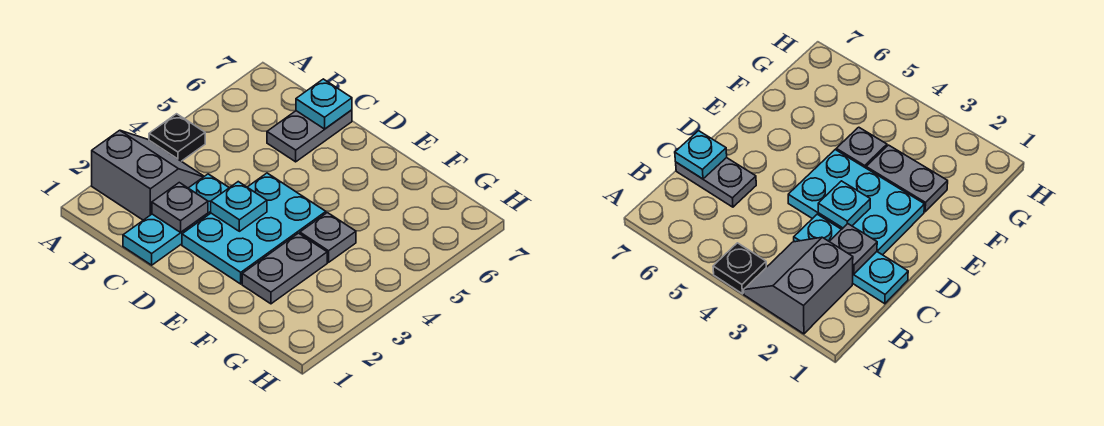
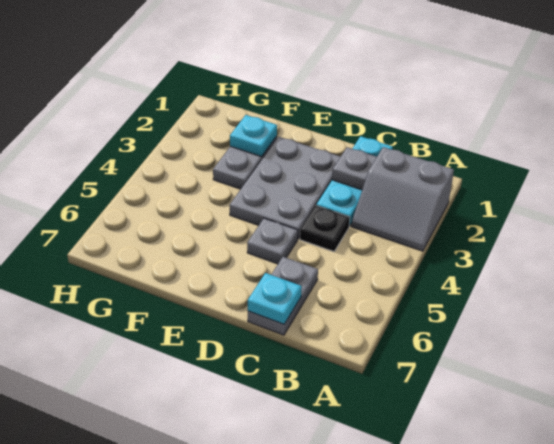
black plate A4 level 1 -> black plate C4 level 1
cyan plate D2:E4 level 1 -> grey plate D2:E4 level 1
cyan plate D3 level 2 -> cyan plate F2 level 2
grey plate F4 level 1 -> grey plate D5 level 1

